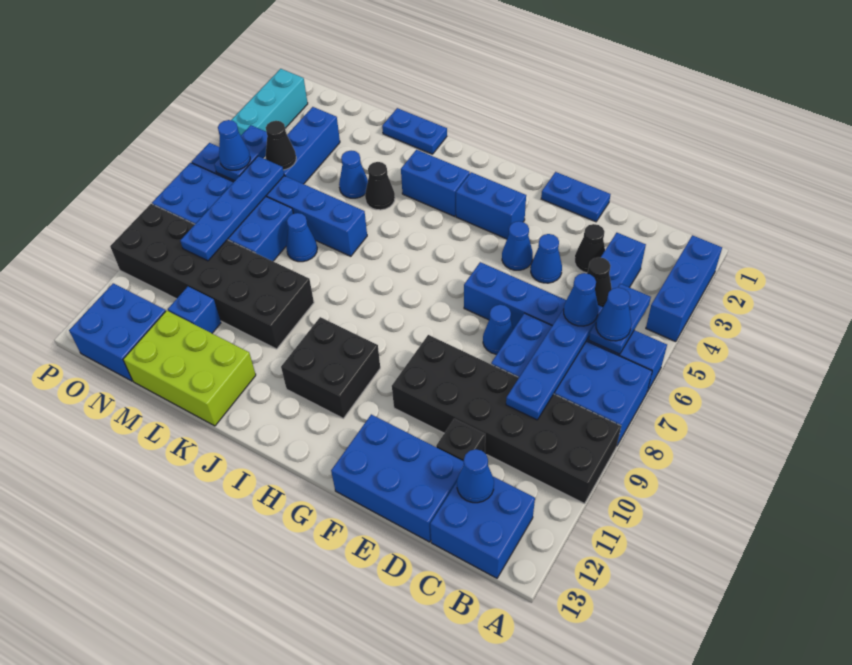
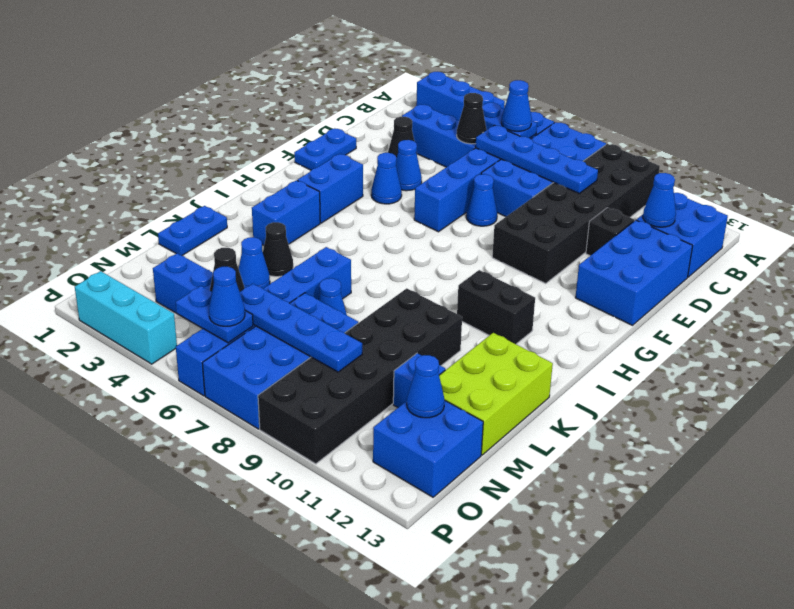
blue cone C6 level 3 -> blue cone N12 level 2
black brick H10:I11 level 1 -> black brick I10:I11 level 1

